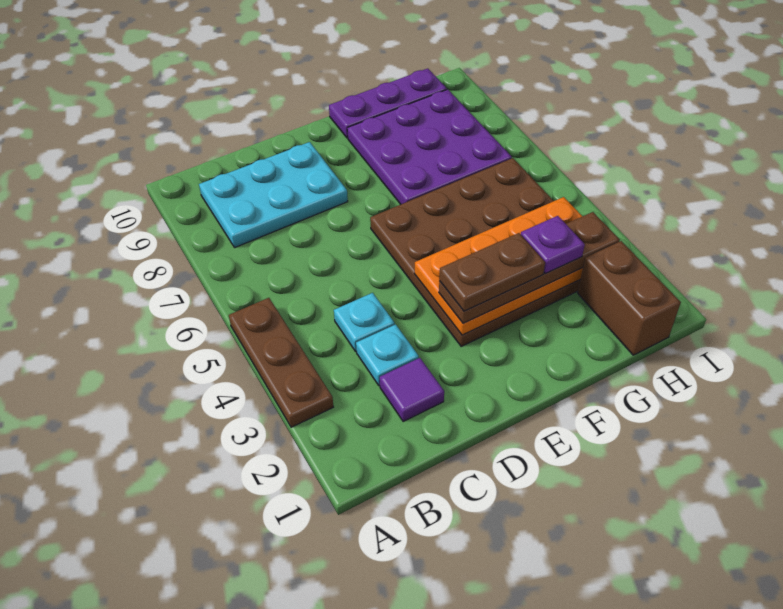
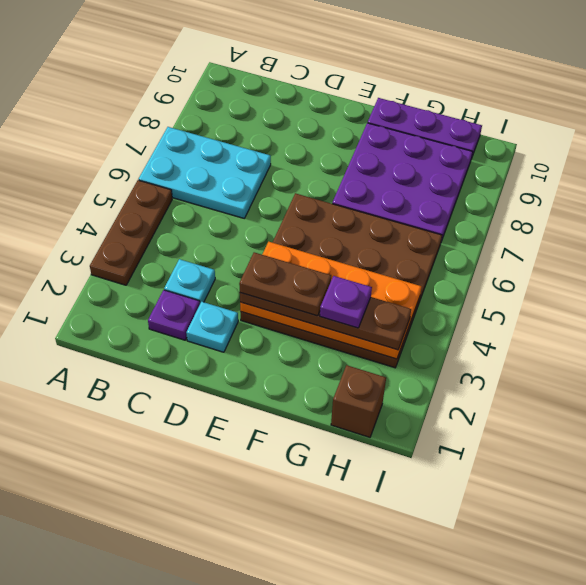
cyan plate B8:D9 level 1 -> cyan plate A6:C7 level 1
purple tile C2 level 1 -> purple plate C2 level 1
cyan plate C4 level 1 -> cyan plate D2 level 1
brown brick H1:H2 level 1 -> brown brick H1 level 1

